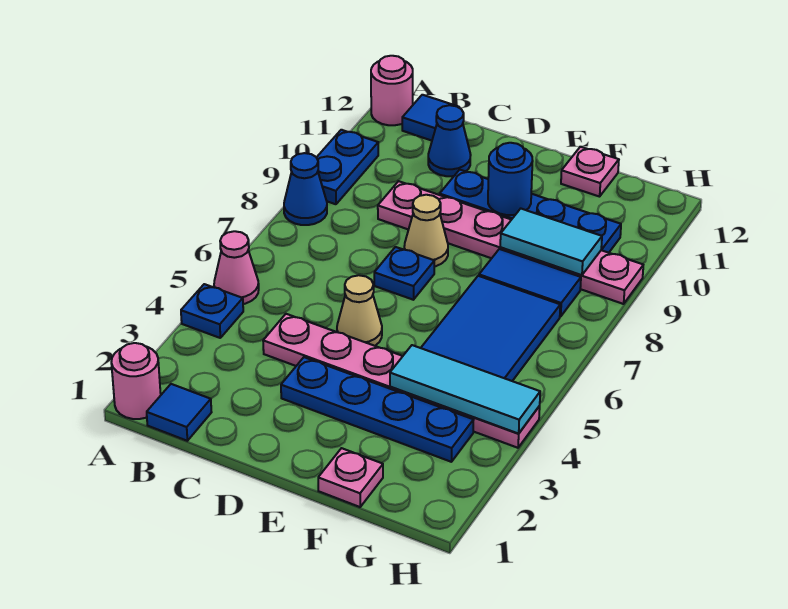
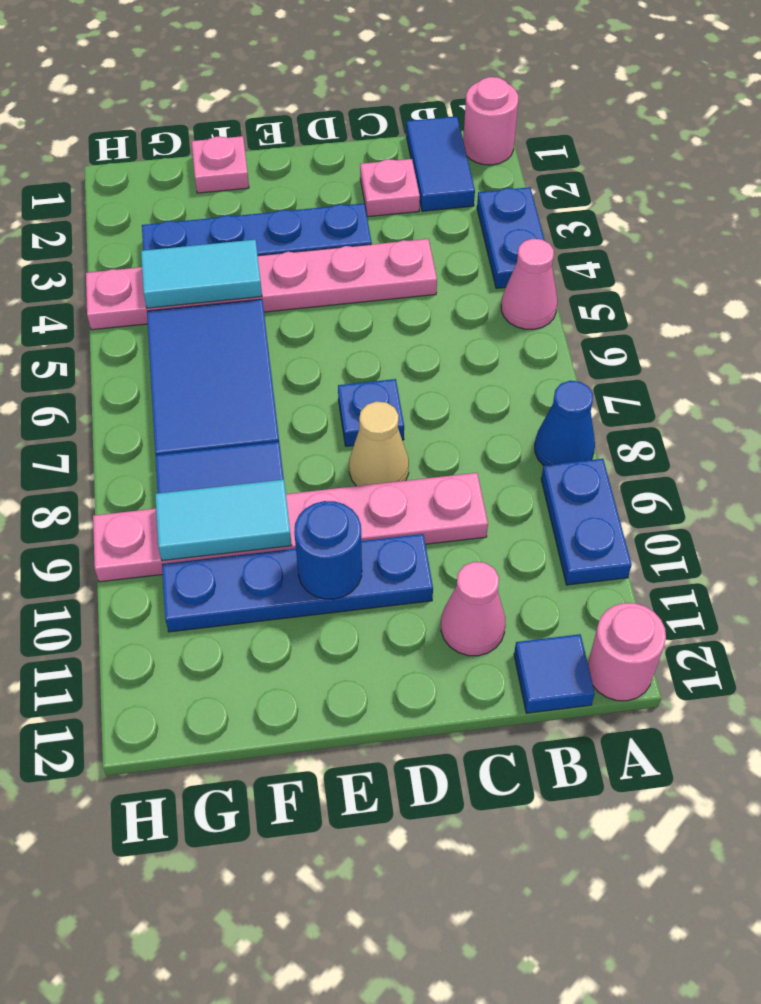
blue plate A4 level 1 -> blue plate A3:A4 level 1
blue tile B1 level 1 -> blue tile B1:B2 level 1
blue cone C11 level 1 -> pink cone C11 level 1
tan cone D5 level 1 -> none
cyan tile F4:H4 level 2 -> cyan tile F4:G4 level 2
pink plate F12 level 1 -> pink plate C2 level 1

